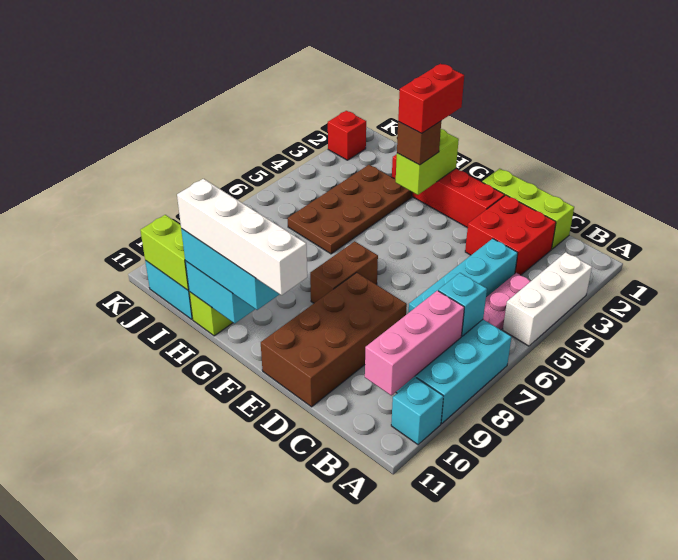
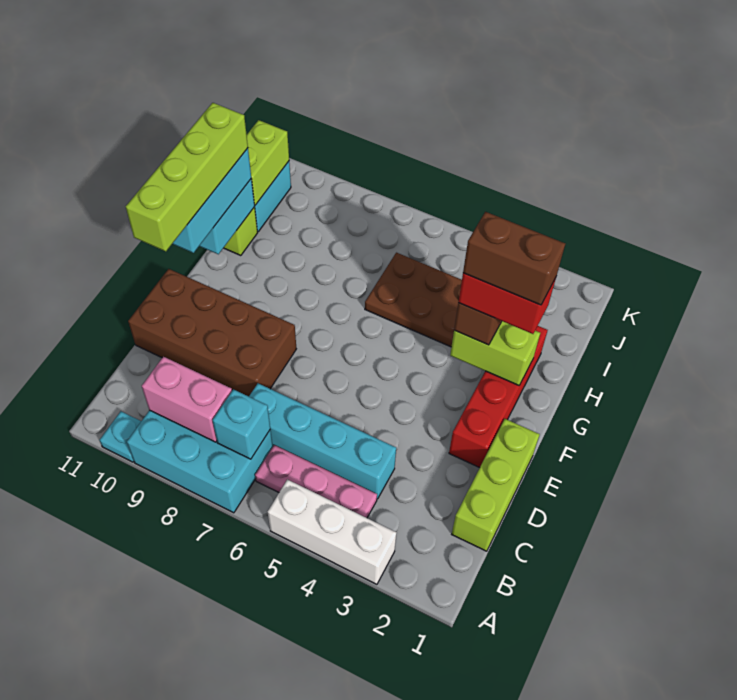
cyan brick A10 level 1 -> cyan plate A10 level 1
pink brick B8:B10 level 2 -> pink brick B8:B9 level 2
red brick C2:D3 level 1 -> none
white brick E11:H11 level 4 -> lime brick E11:H11 level 4
brown brick F7:F8 level 1 -> brown brick G2:G3 level 5
red brick K2 level 1 -> none

